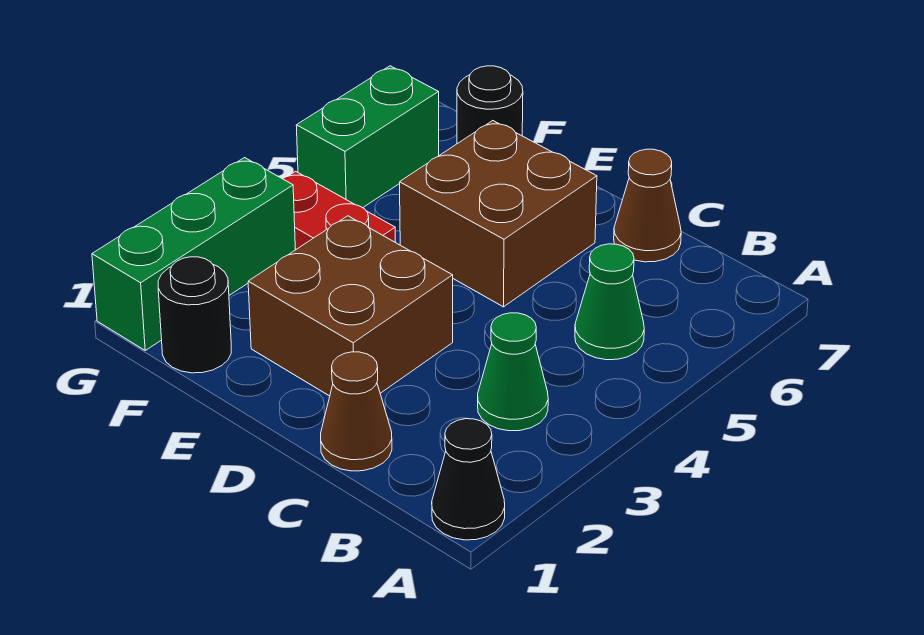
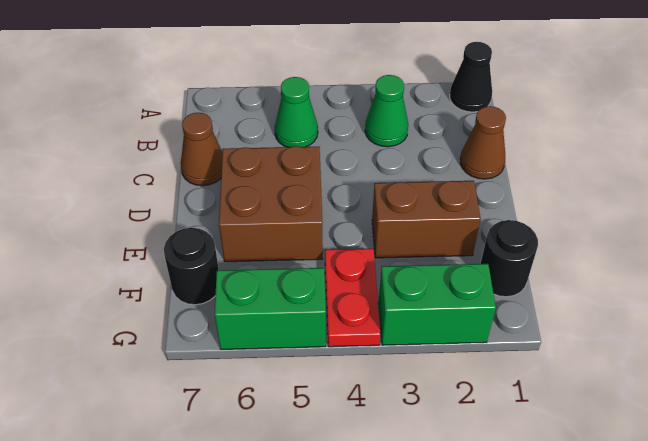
brown brick D2:E3 level 1 -> brown brick E2:E3 level 1
green brick G1:G3 level 1 -> green brick G2:G3 level 1

